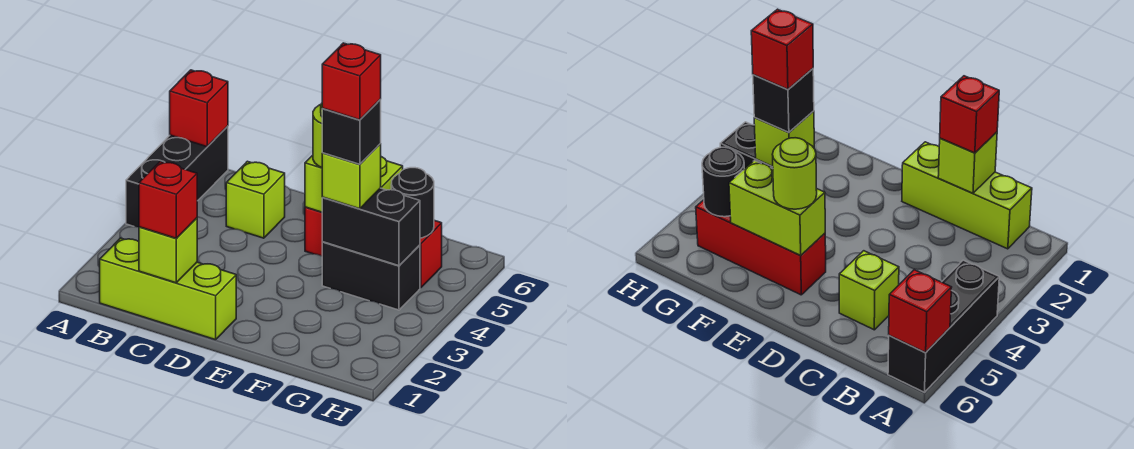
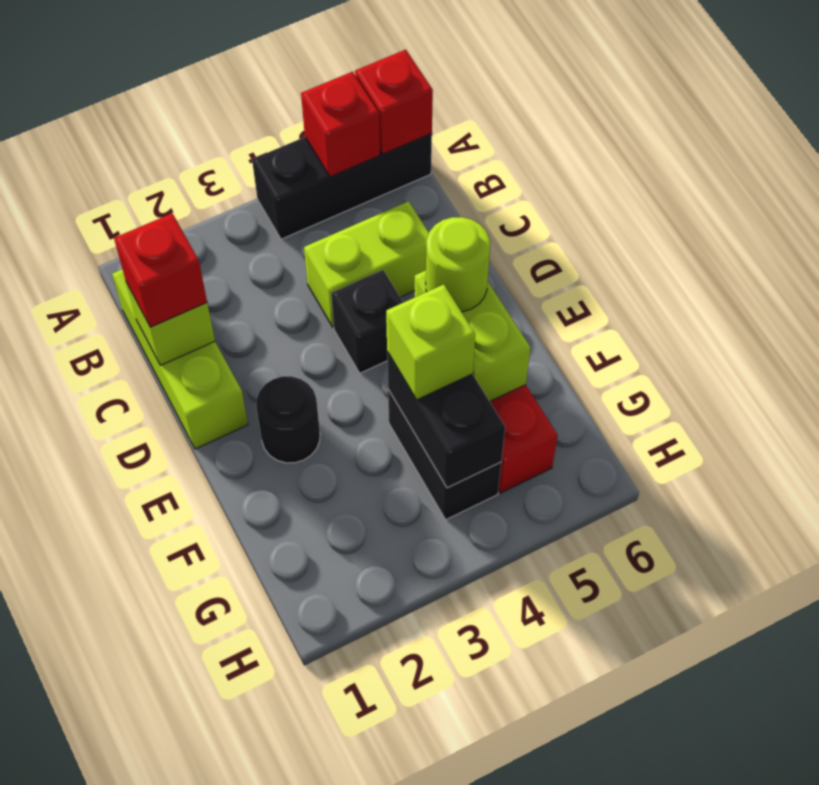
lime brick C5 level 1 -> lime brick C4:C5 level 1
black brick F4 level 4 -> black brick D4 level 1
red brick F4 level 5 -> red brick A5 level 2
black round brick G5 level 2 -> black round brick E2 level 1

